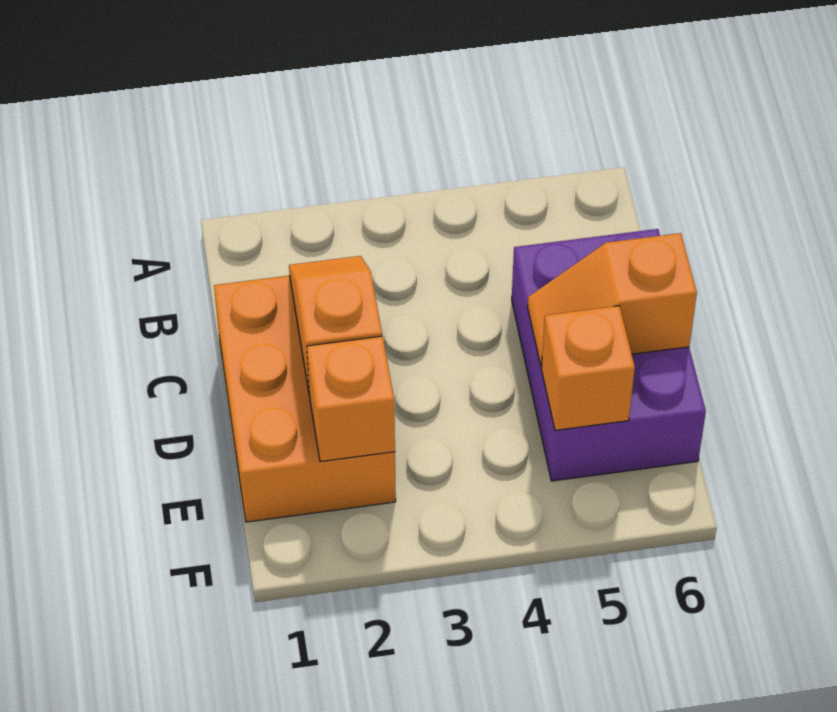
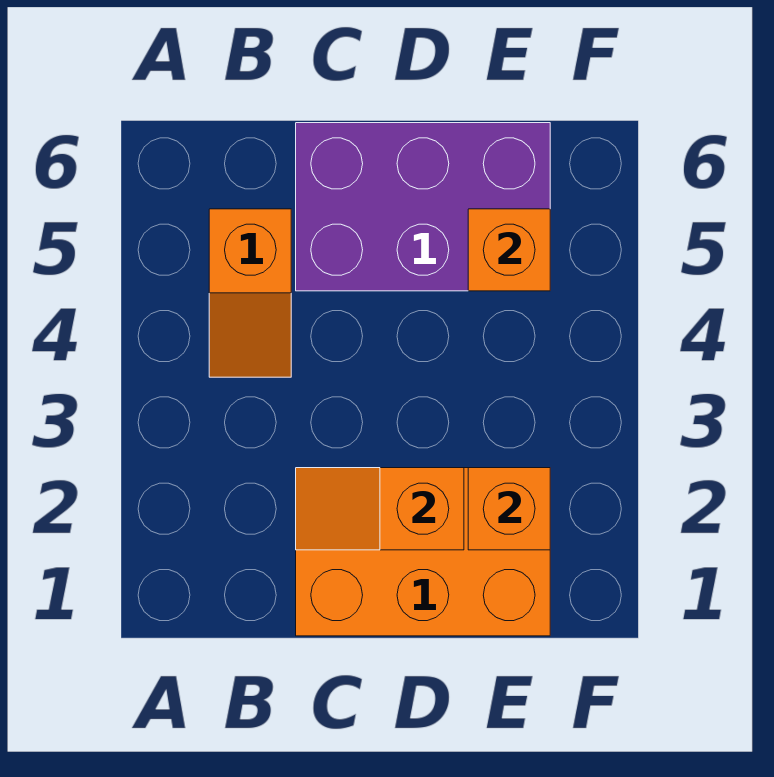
orange slope D5:D6 level 2 top 6 -> orange slope B4:B5 level 1 top 5

